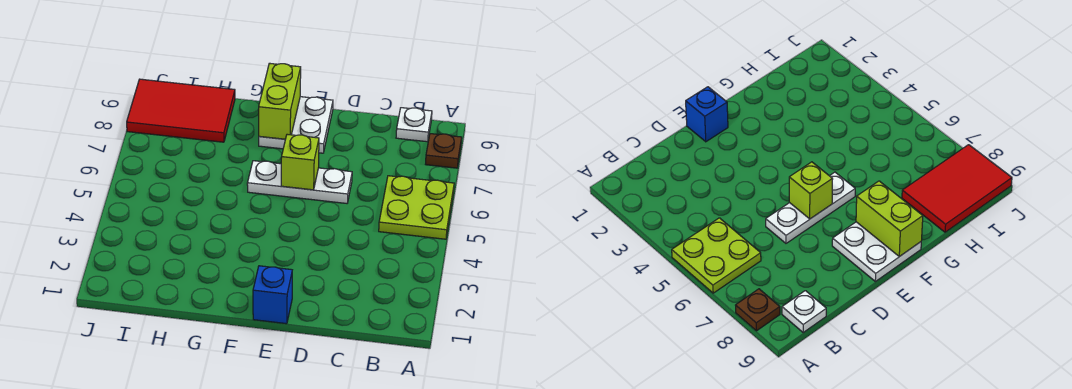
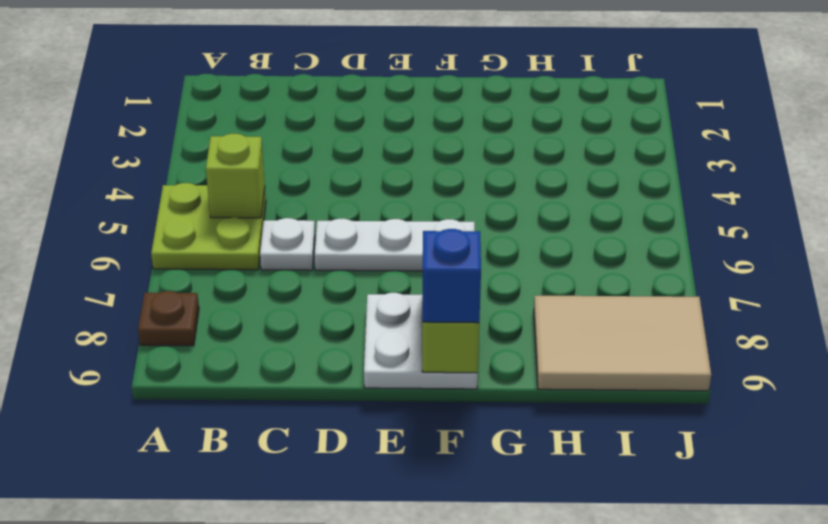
white plate B9 level 1 -> white plate C6 level 1
blue brick E1 level 1 -> blue brick F9 level 3
lime brick E6 level 2 -> lime brick B5 level 2
red tile H8:J9 level 1 -> tan tile H8:J9 level 1

